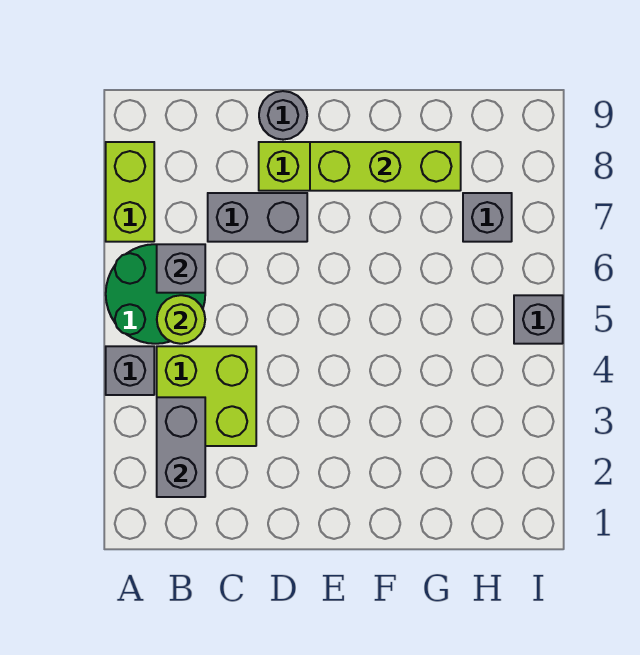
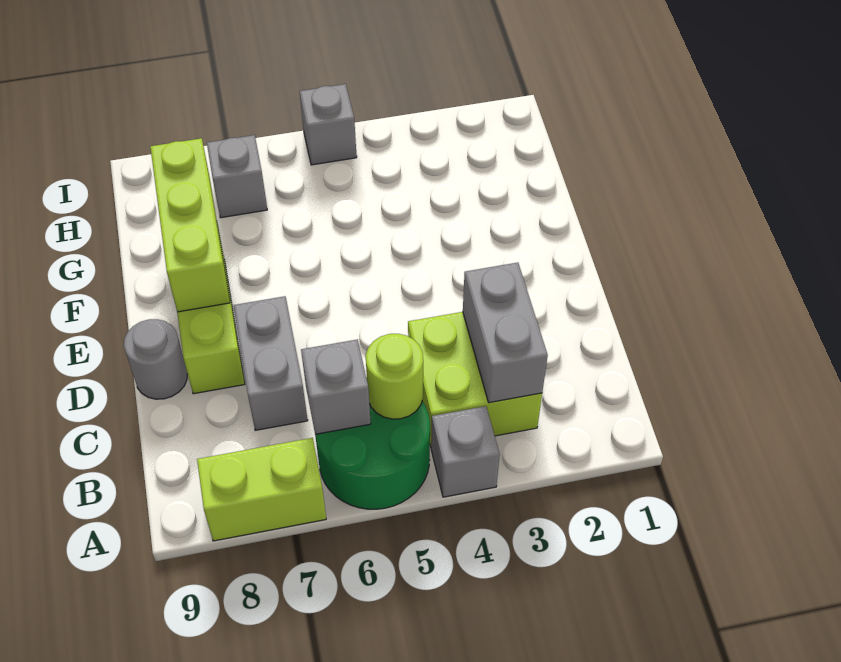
grey brick B2:B3 level 2 -> grey brick B3:C3 level 2

